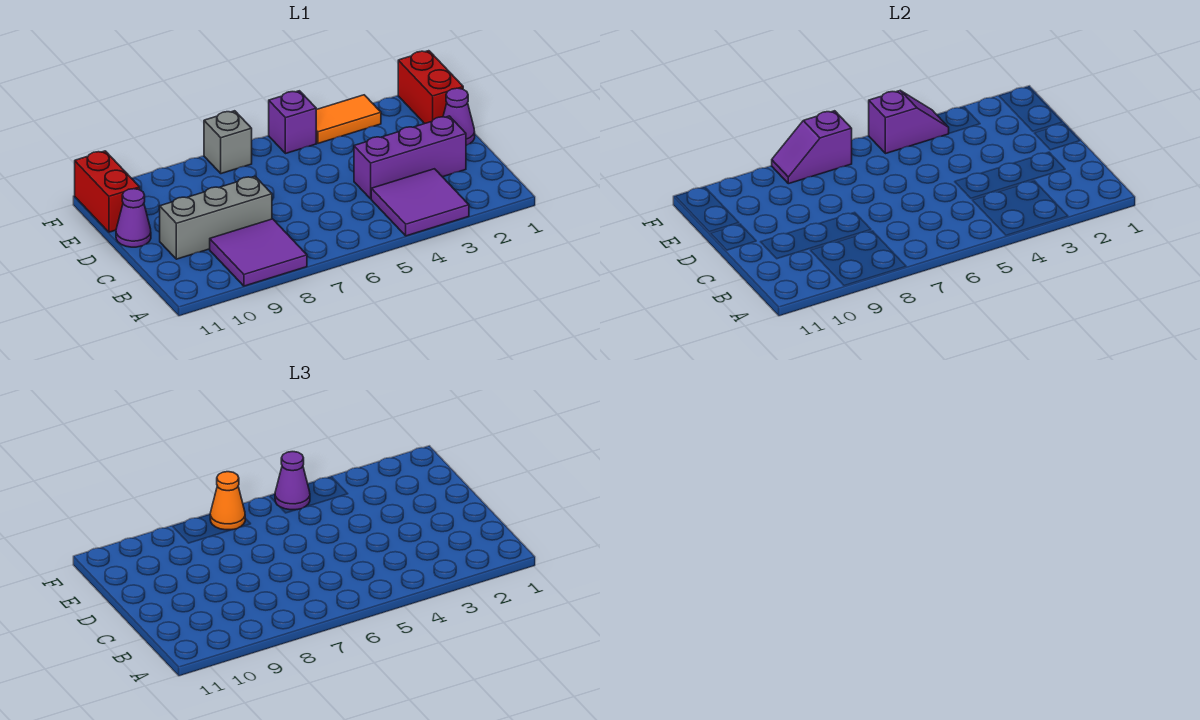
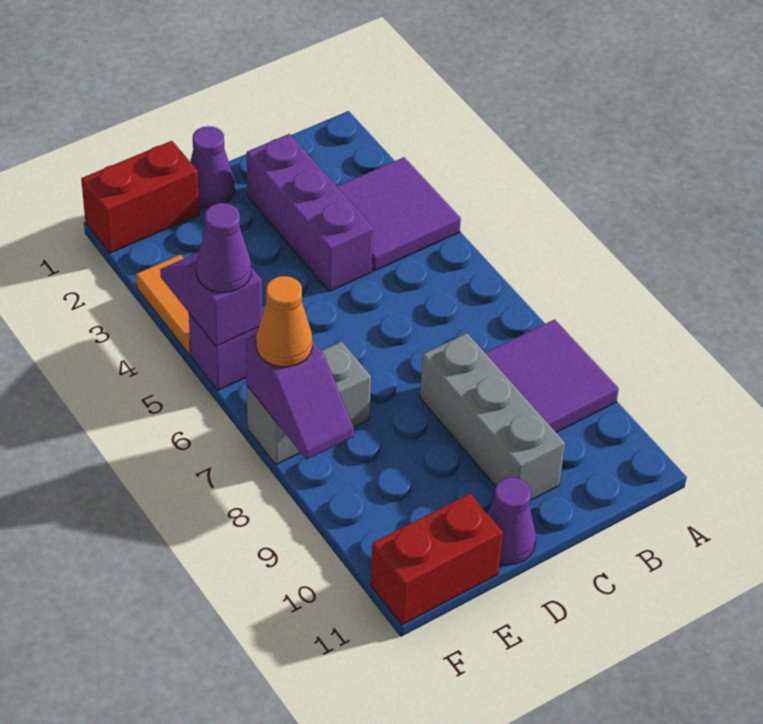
grey brick F7 level 1 -> grey brick E7:F7 level 1

